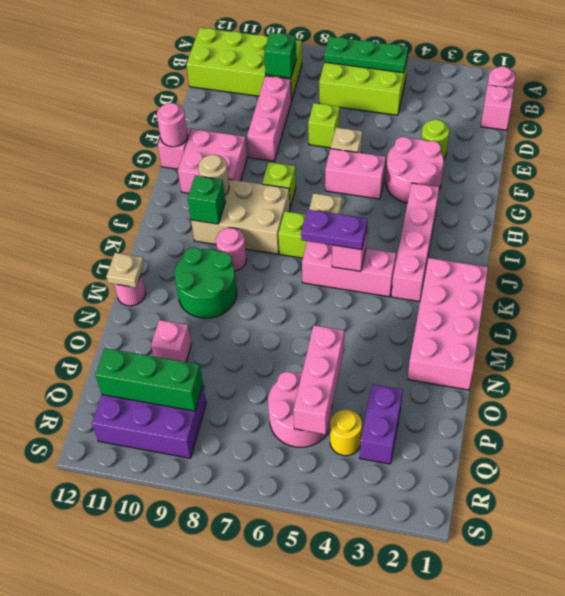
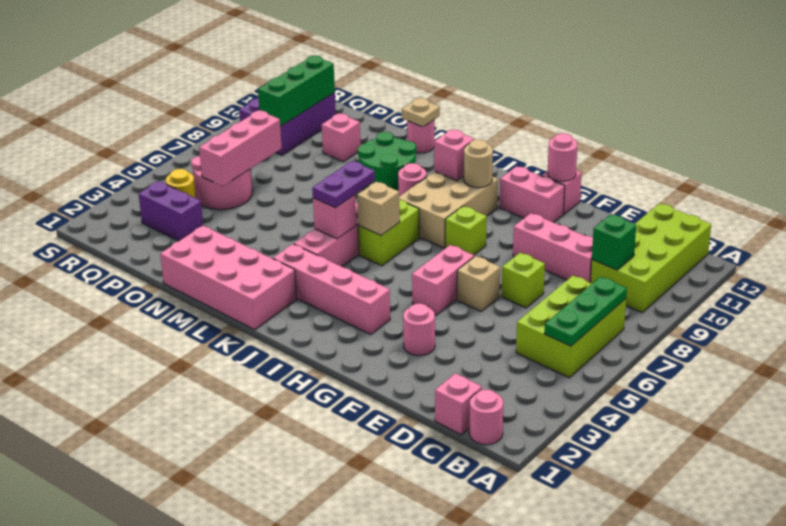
lime round brick E3 level 1 -> none
pink round brick F3:G4 level 1 -> pink round brick F3 level 1
pink brick G10:H11 level 1 -> pink brick G11:H11 level 1
green brick J10 level 2 -> pink brick J10 level 2
pink brick O5:Q5 level 2 -> pink brick P5:P7 level 2

